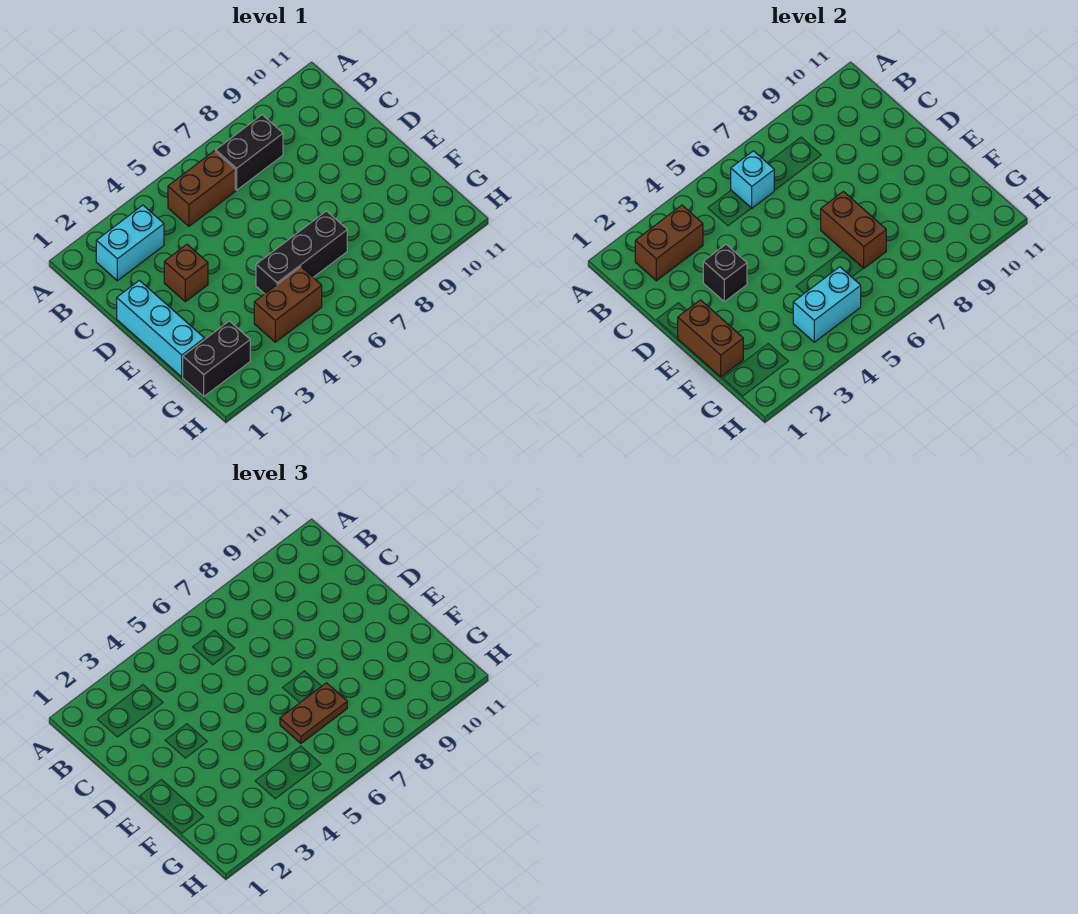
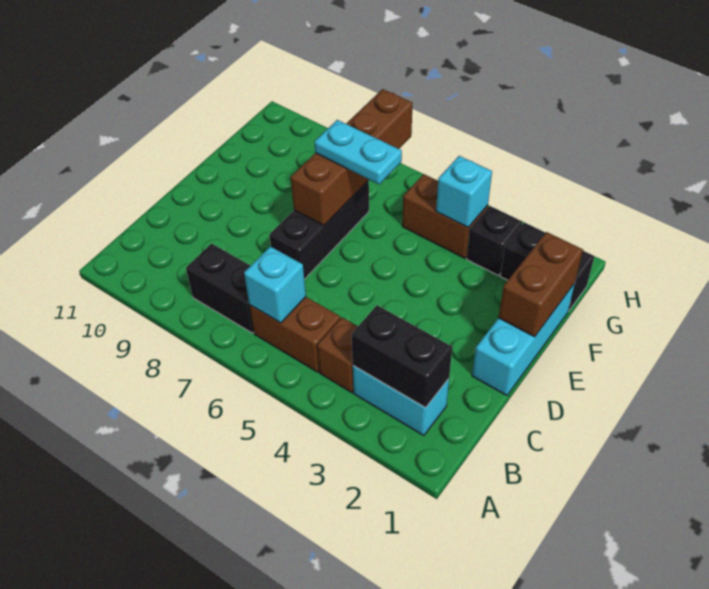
brown brick B2:B3 level 2 -> black brick B2:B3 level 2
brown brick D3 level 1 -> brown brick B4 level 1
black brick D3 level 2 -> black brick G3 level 1
brown brick E7:F7 level 2 -> brown brick E7:H7 level 2
black brick F5:F7 level 1 -> black brick D7:F7 level 1
brown plate F6:F7 level 3 -> cyan plate F6:F7 level 3
cyan brick G4:G5 level 2 -> cyan brick G4 level 2

